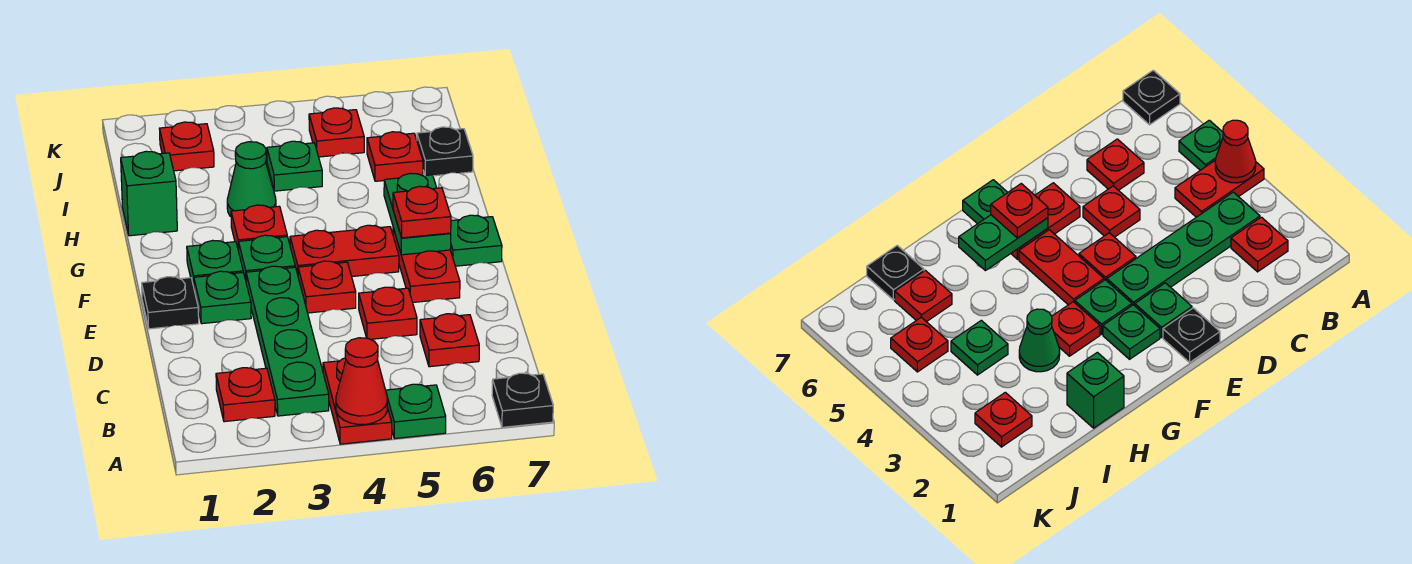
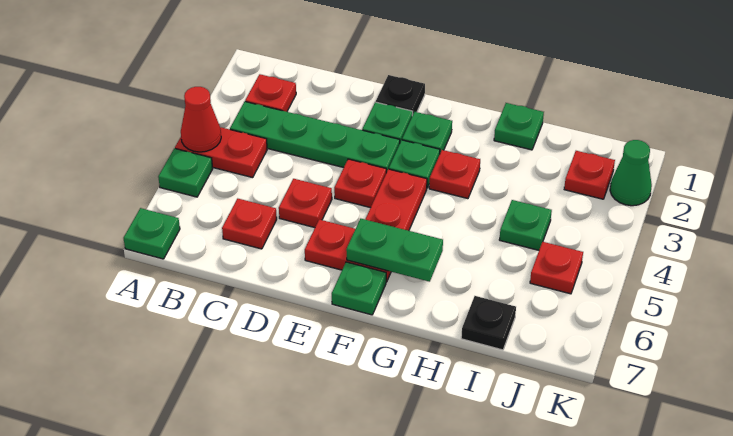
black plate A7 level 1 -> green plate A7 level 1
red plate F6 level 3 -> none
green brick H1 level 1 -> green plate H1 level 1
green cone H3 level 1 -> green cone K2 level 1
red plate I6 level 1 -> none

